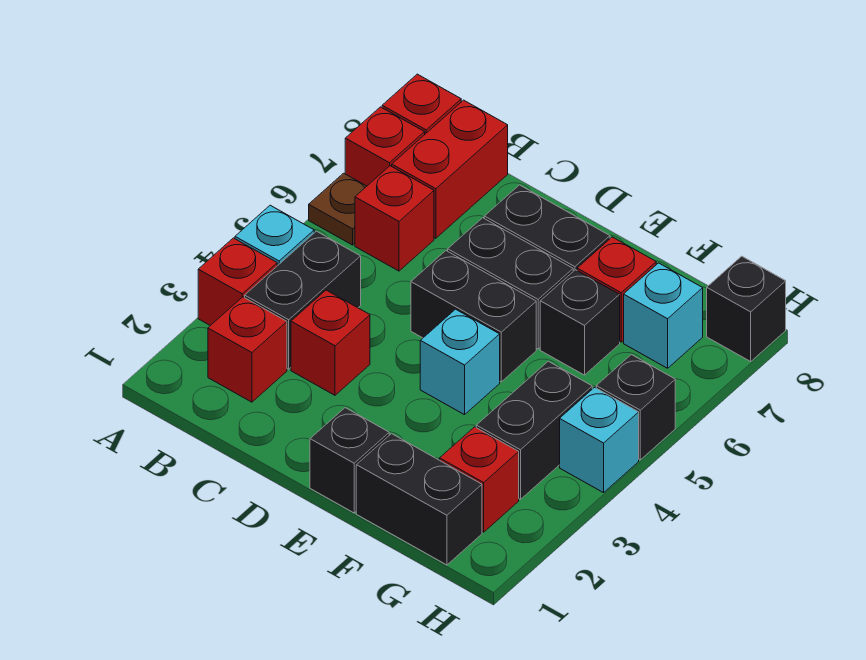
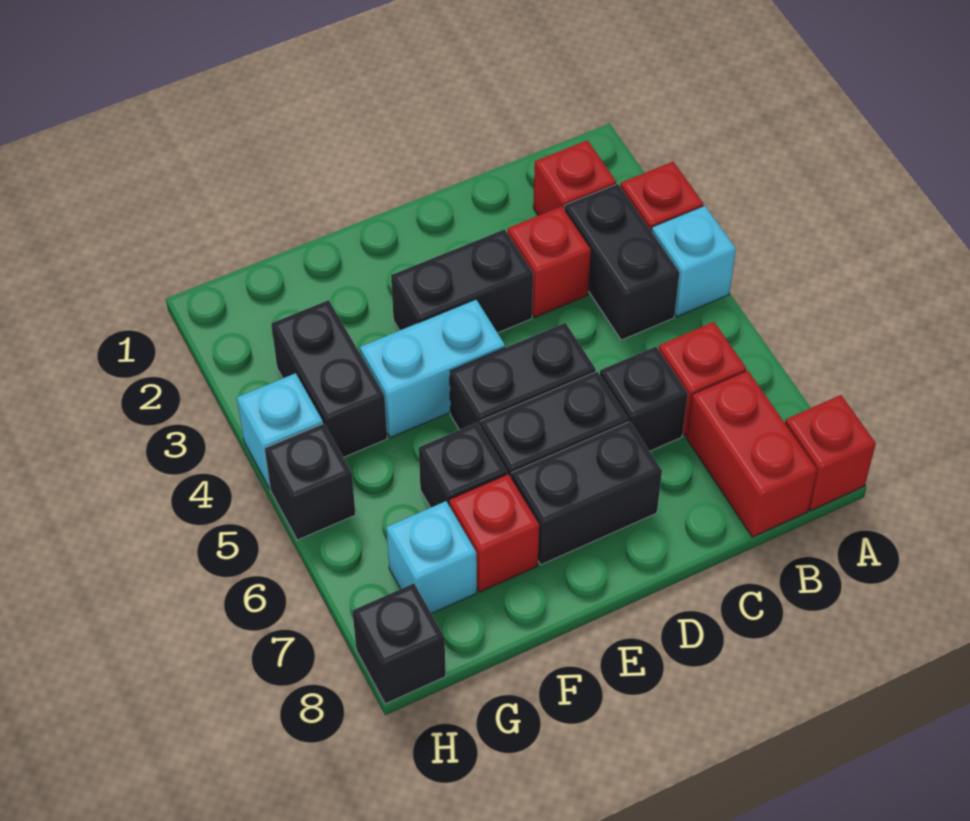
brown plate A6 level 1 -> none
red brick A7 level 1 -> none
black brick E1 level 1 -> black brick C6 level 1
cyan brick E4 level 1 -> cyan brick E4:F4 level 1
black brick F1:G1 level 1 -> black brick D3:E3 level 1
red brick G2 level 1 -> none

